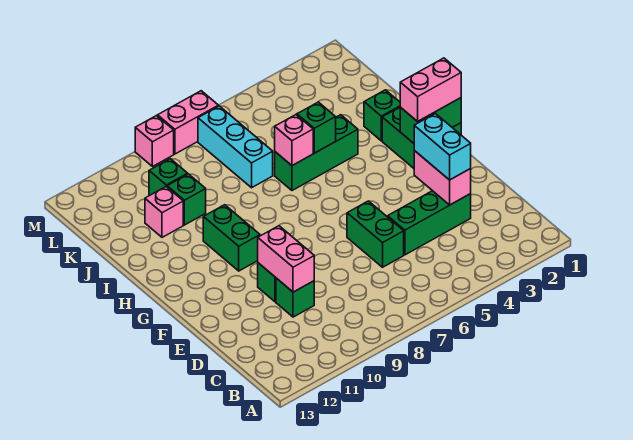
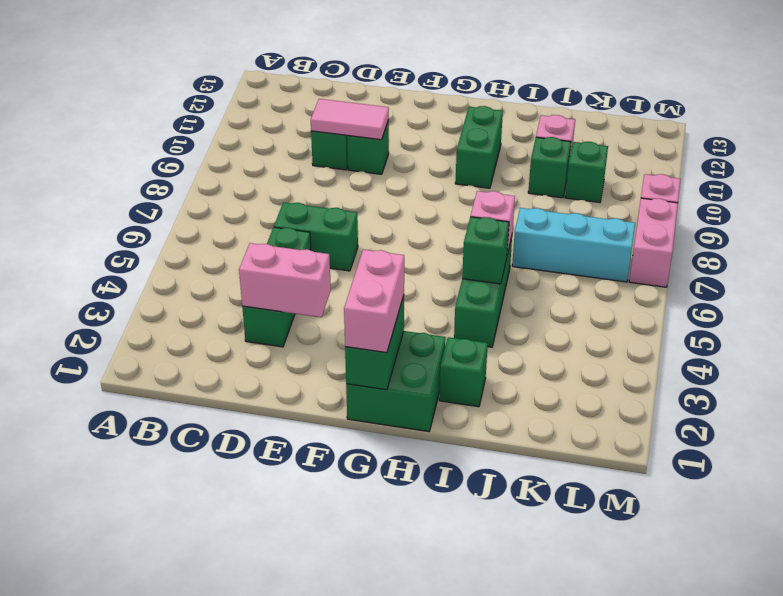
cyan brick D3:E3 level 3 -> none
pink brick D10:E10 level 2 -> pink tile D10:E10 level 2
green brick G10:H10 level 1 -> green brick H10:H11 level 1

